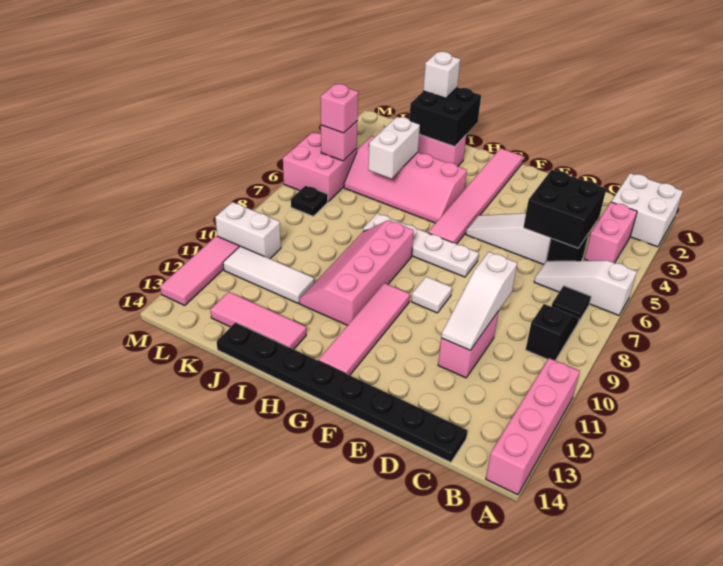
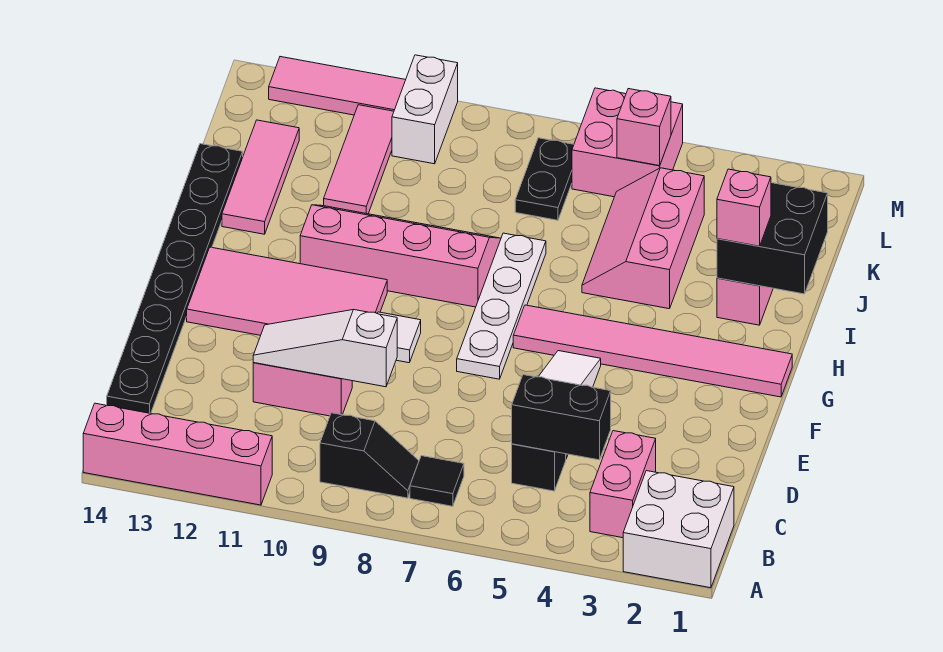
white slope A6:C6 level 1 top A -> none
pink brick B3:B4 level 1 -> pink brick B3:C3 level 1
black brick C4:D5 level 2 -> black brick C4:C5 level 2
pink tile G10:G13 level 1 -> pink tile F10:G13 level 1
pink slope H4:K5 level 1 top 4 -> pink slope I4:K5 level 1 top 4
white brick J1 level 3 -> none
white brick J4:J5 level 2 -> none
white tile J11:L11 level 1 -> pink tile J11:L11 level 1
pink brick L5 level 3 -> pink brick I2 level 3
black plate L7 level 1 -> black plate K7:L7 level 1

